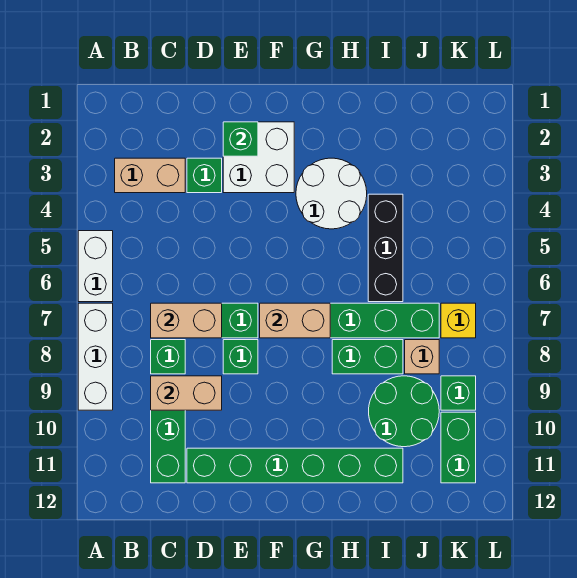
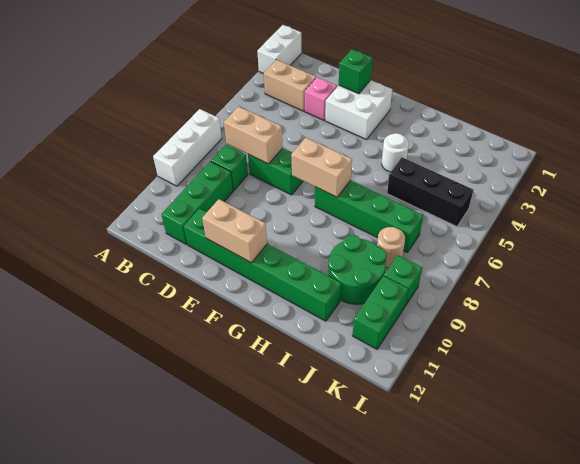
white brick A5:A6 level 1 -> white brick A1:A2 level 1
tan brick C9:D9 level 2 -> tan brick E11:F11 level 2
green brick D3 level 1 -> pink brick D3 level 1
green brick E8 level 1 -> none
white round brick G3:H4 level 1 -> white round brick H4 level 1
green brick H8:I8 level 1 -> none
black brick I4:I6 level 1 -> black brick I5:K5 level 1
tan brick J8 level 1 -> tan round brick J8 level 1
yellow brick K7 level 1 -> none

